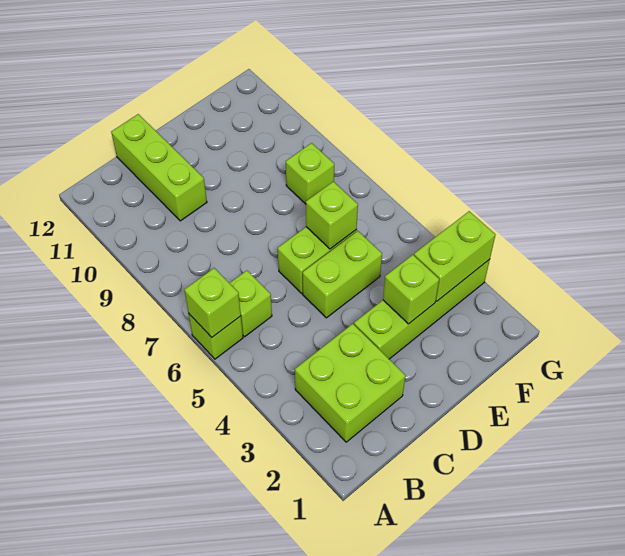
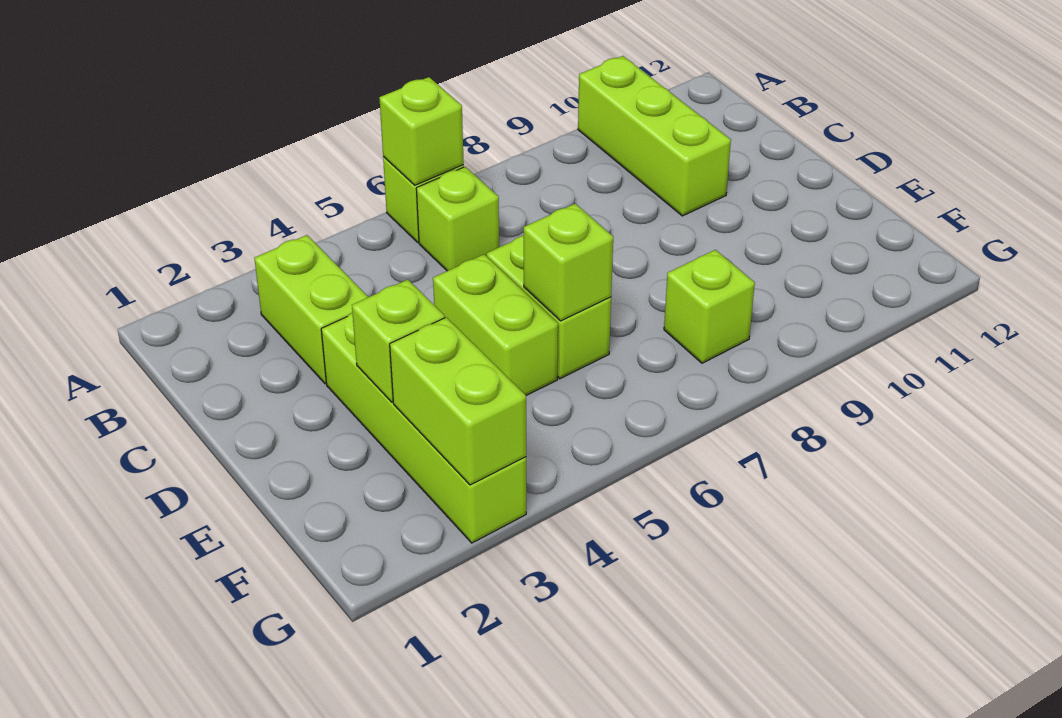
lime brick B2:C3 level 1 -> lime brick B3:C3 level 1
lime brick C10:C12 level 1 -> lime brick A10:C10 level 1

